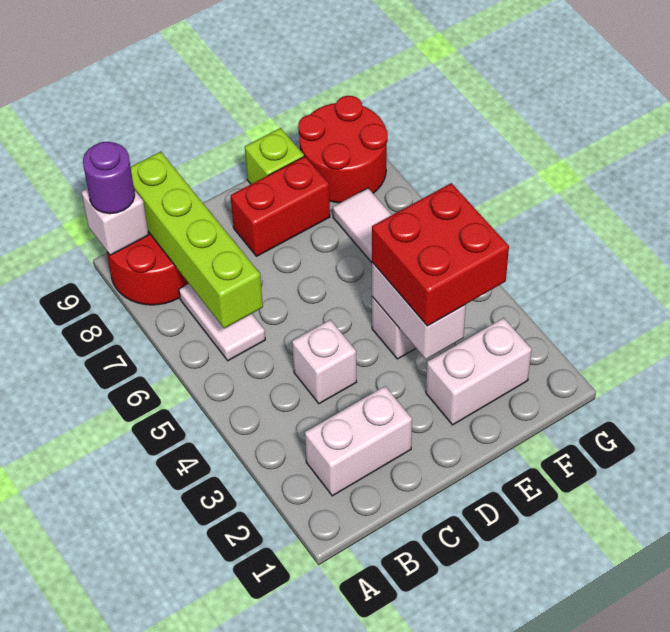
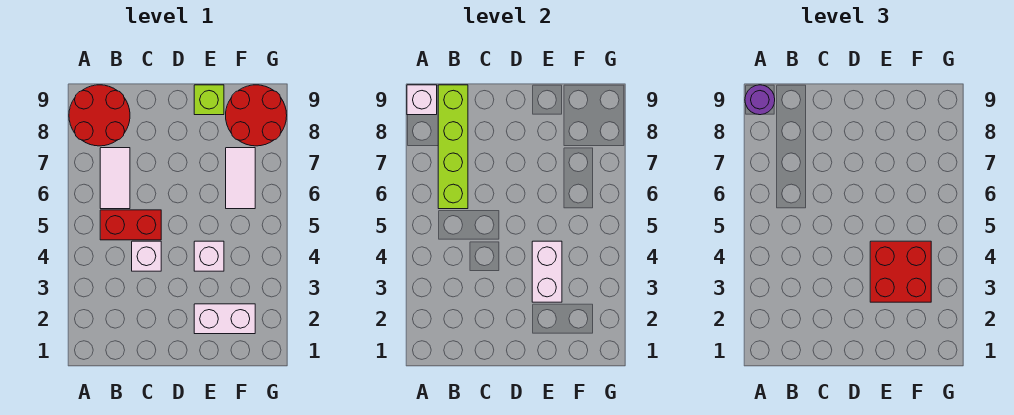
white brick B2:C2 level 1 -> none
red brick D8:E8 level 1 -> red brick B5:C5 level 1

